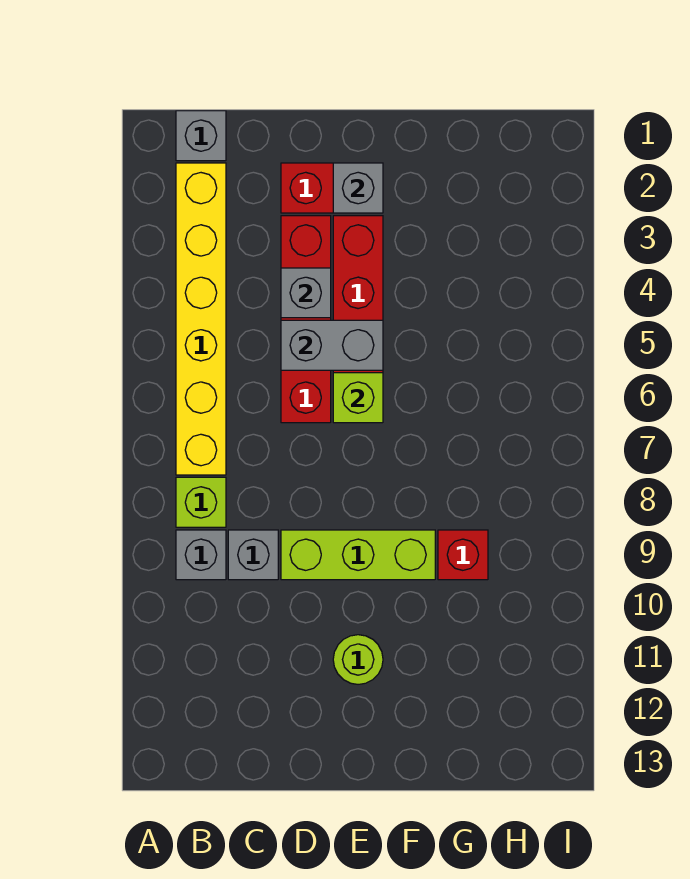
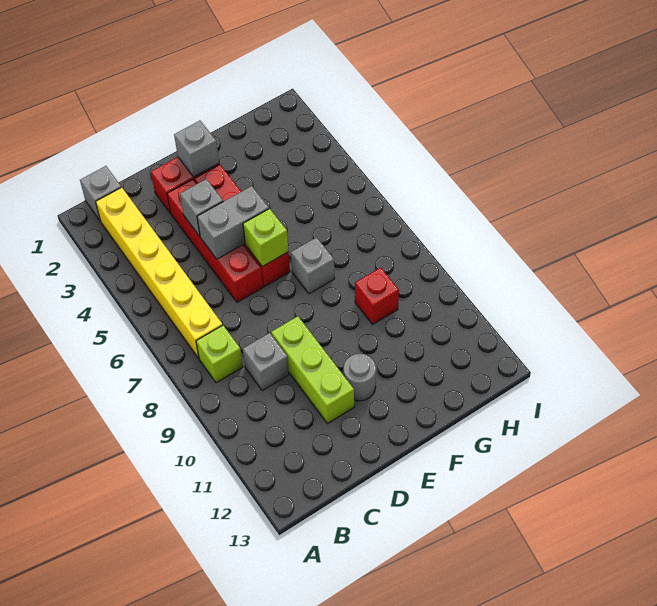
grey brick B9 level 1 -> grey brick F7 level 1
lime brick D9:F9 level 1 -> lime brick D9:D11 level 1
lime round brick E11 level 1 -> grey round brick E11 level 1

